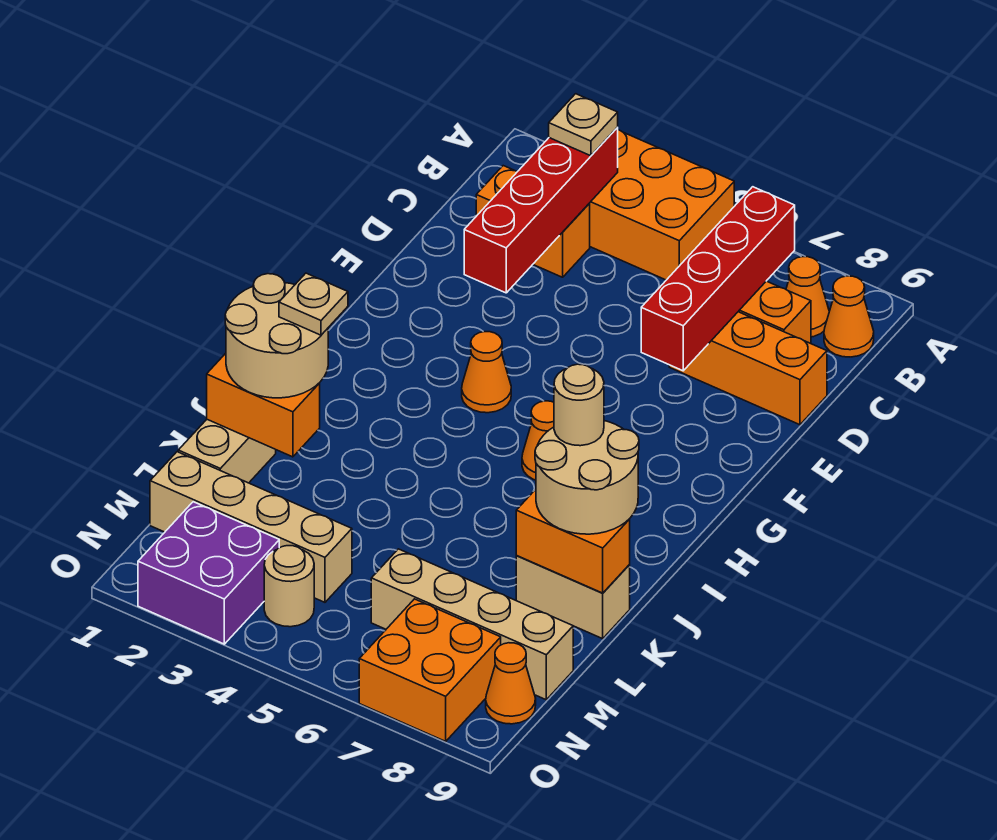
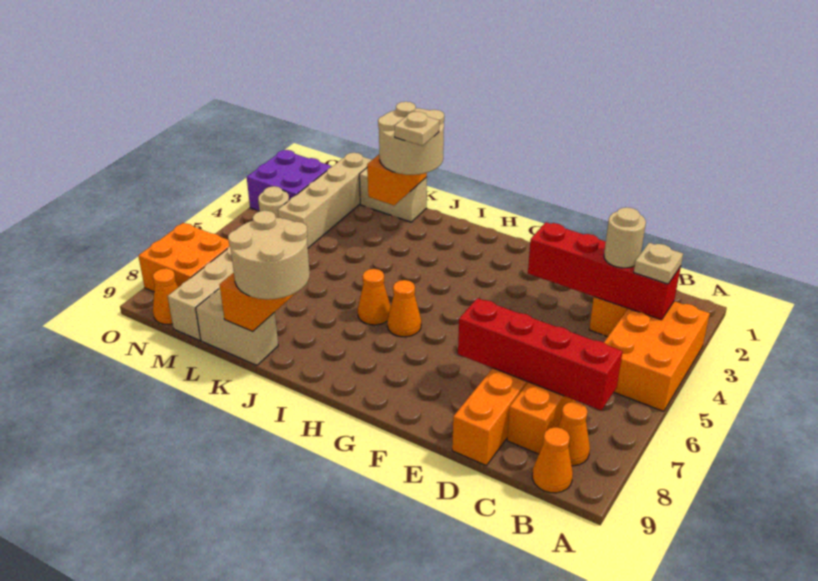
orange cone G4 level 1 -> orange cone I6 level 1
tan round brick J8 level 4 -> tan round brick C3 level 3
tan brick K8:K9 level 1 -> tan brick K9:L9 level 1

